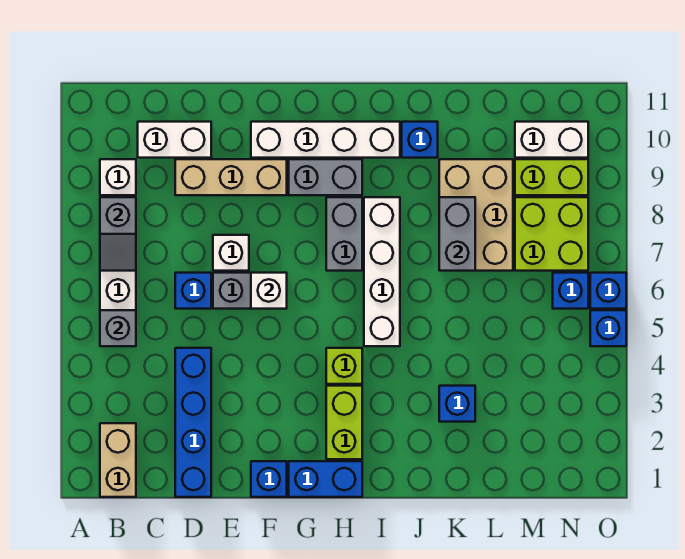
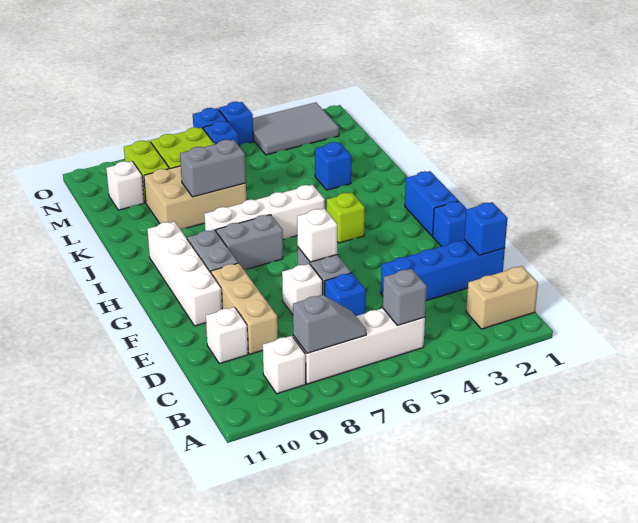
white brick C10:D10 level 1 -> white brick D10 level 1
lime brick H2:H3 level 1 -> none
blue brick J10 level 1 -> blue brick D1 level 2
white brick M10:N10 level 1 -> white brick M10 level 1
none -> grey tile N2:O4 level 1

